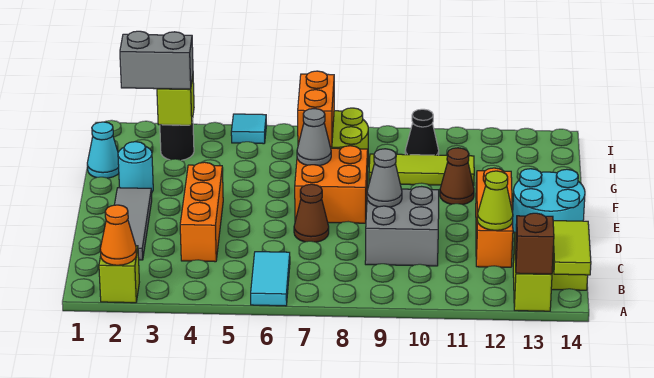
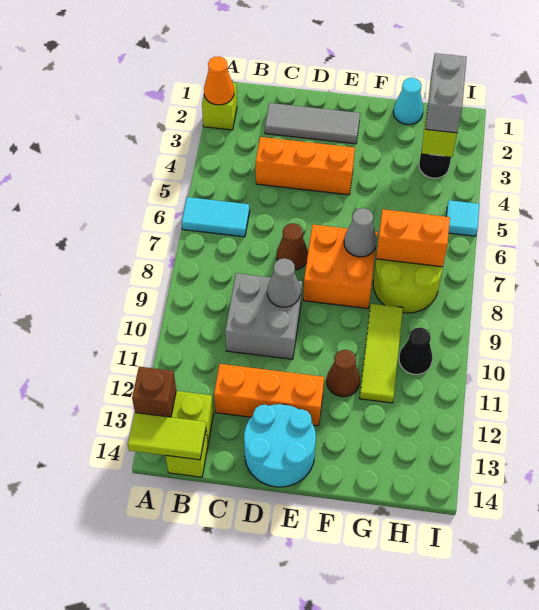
lime cone C12 level 2 -> none
cyan round brick F2 level 1 -> none

